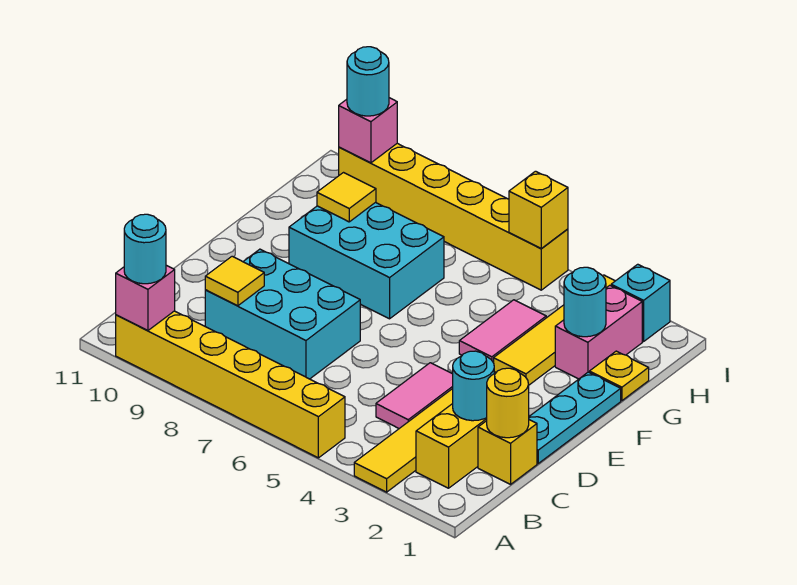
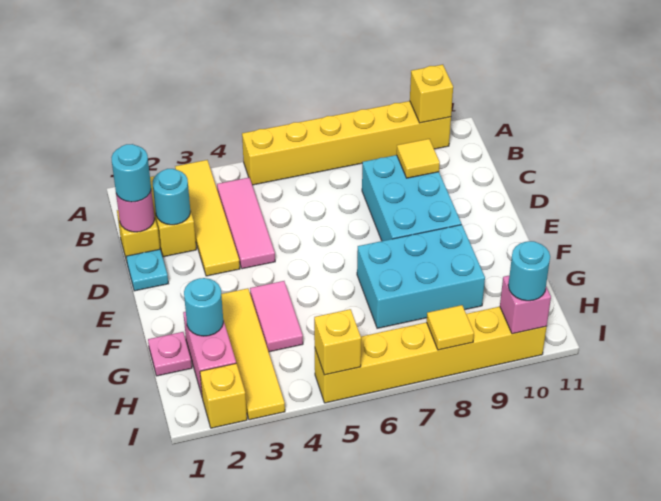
pink brick A10 level 2 -> yellow brick A10 level 2
cyan round brick A10 level 3 -> cyan round brick C1 level 3
yellow round brick C1 level 2 -> pink round brick C1 level 2
pink tile C4:D4 level 1 -> pink tile B4:D4 level 1
cyan brick C7:D9 level 1 -> cyan brick C8:E9 level 1
cyan plate D1:F1 level 1 -> cyan plate D1 level 1
yellow plate G1 level 1 -> pink plate G1 level 1
yellow tile G9 level 2 -> yellow tile I8 level 2
cyan brick I2 level 1 -> yellow brick I2 level 1

